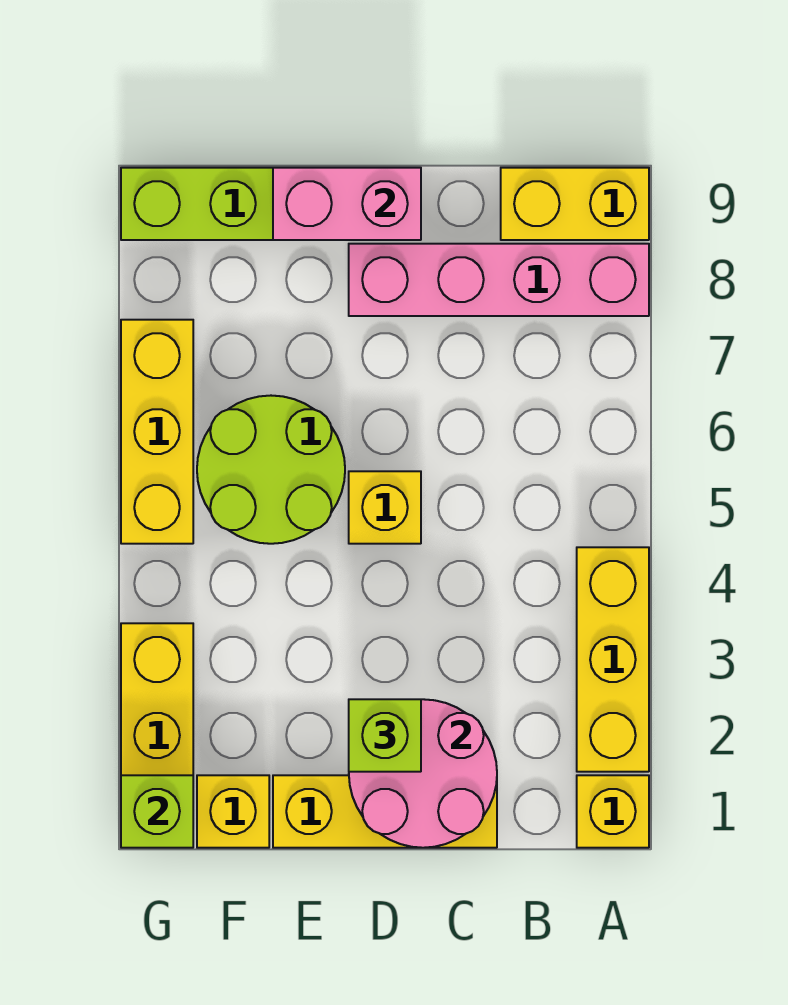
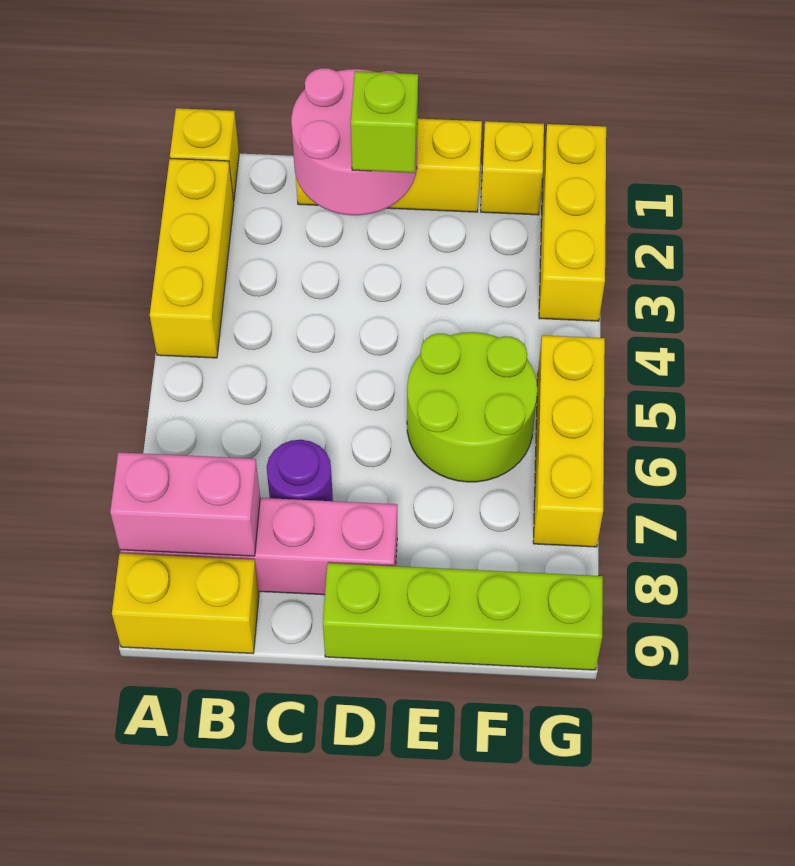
none -> purple round brick C7 level 1
yellow brick D5 level 1 -> none
pink brick D9:E9 level 2 -> pink brick A8:B8 level 2
lime brick G1 level 2 -> none

